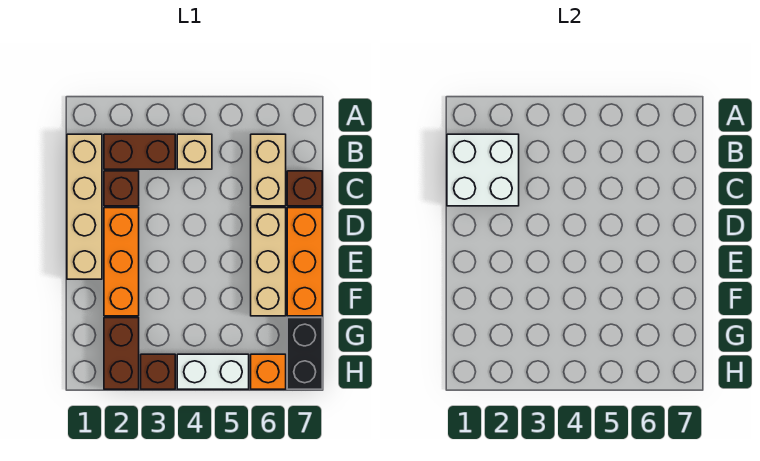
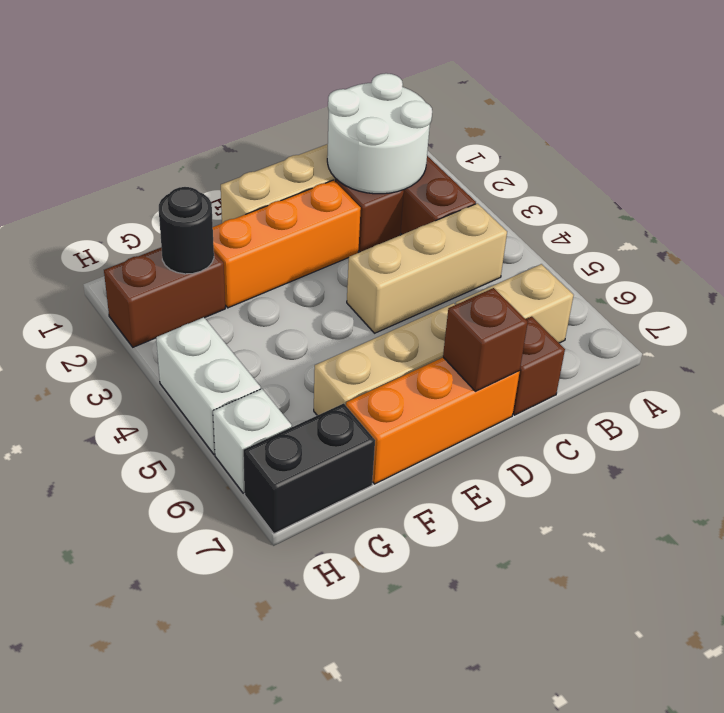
white brick B1:C2 level 2 -> white round brick B1:C2 level 2
tan brick B4 level 1 -> tan brick B4:D4 level 1
none -> black round brick G2 level 2
brown brick H3 level 1 -> brown brick D7 level 2
orange brick H6 level 1 -> white brick H6 level 1

